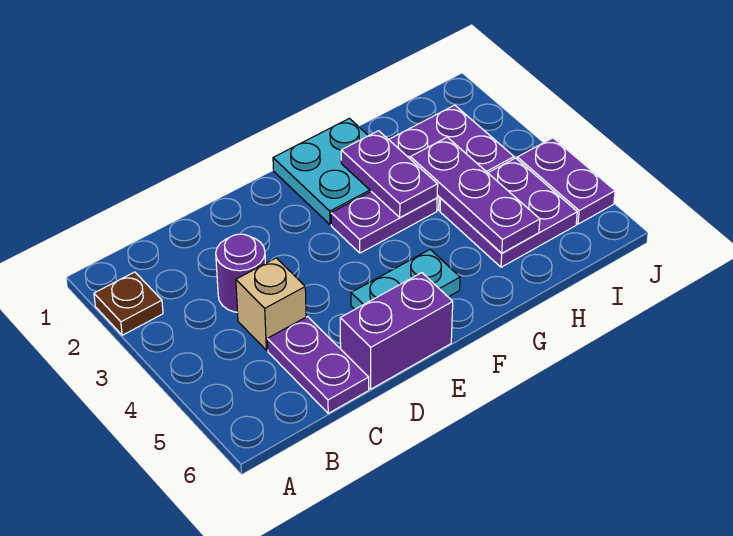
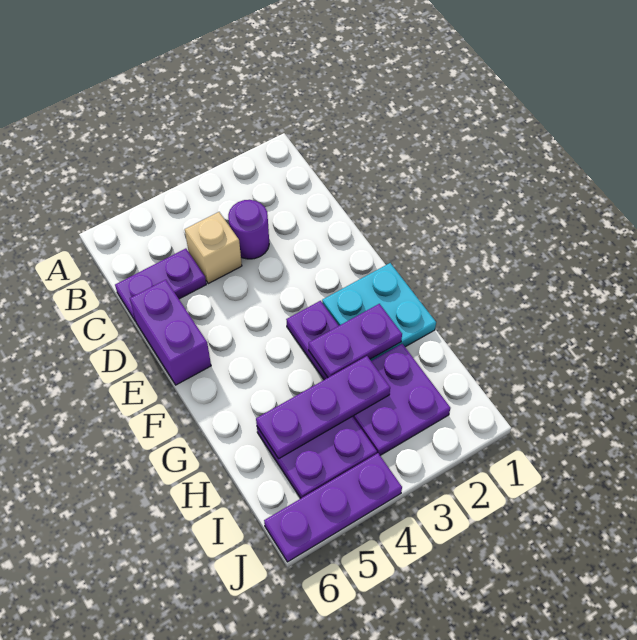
brown plate A2 level 1 -> none
cyan plate E5:F5 level 1 -> none
purple plate J4:J5 level 1 -> purple plate J4:J6 level 1

